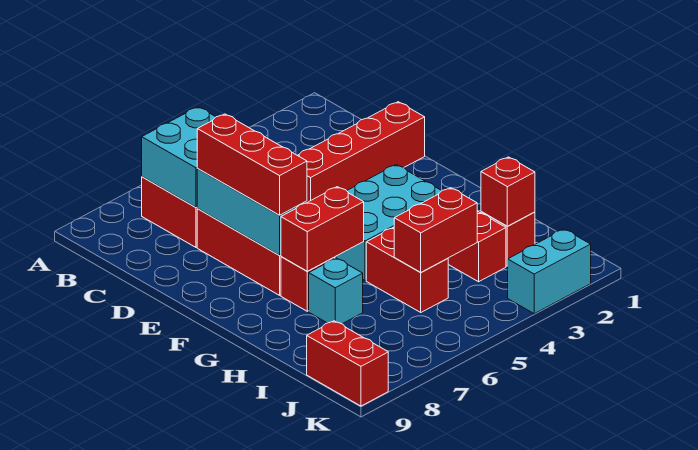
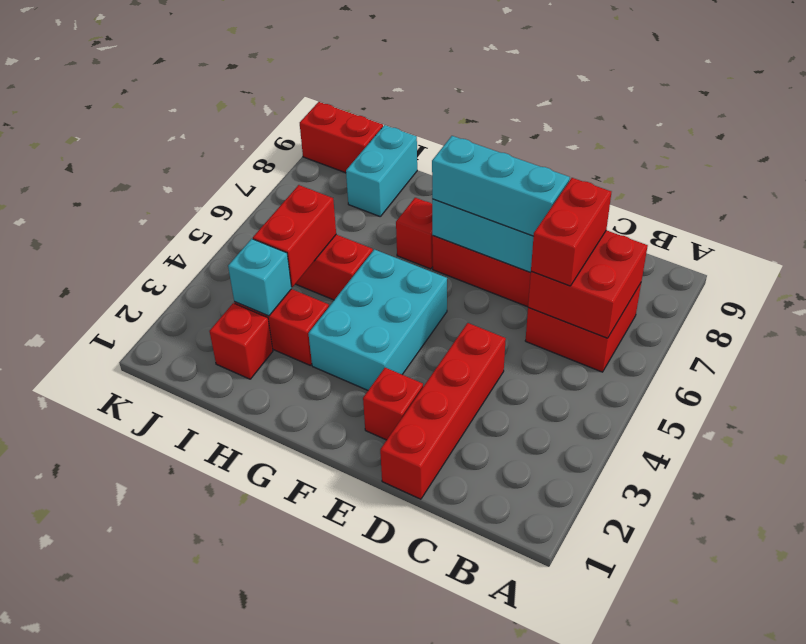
cyan brick B6:C7 level 2 -> red brick B6:C7 level 2
red brick D7:F7 level 3 -> cyan brick D7:F7 level 3
red brick G6:G7 level 2 -> red brick C6:C7 level 3
cyan brick H7 level 1 -> cyan brick I3 level 2
red brick I2 level 2 -> red brick E2 level 1
cyan brick K2:K3 level 1 -> cyan brick I8:I9 level 1

